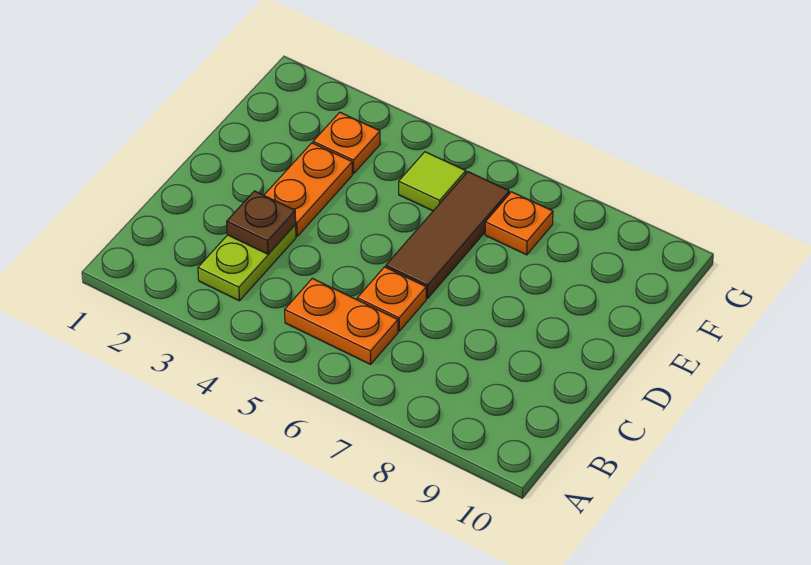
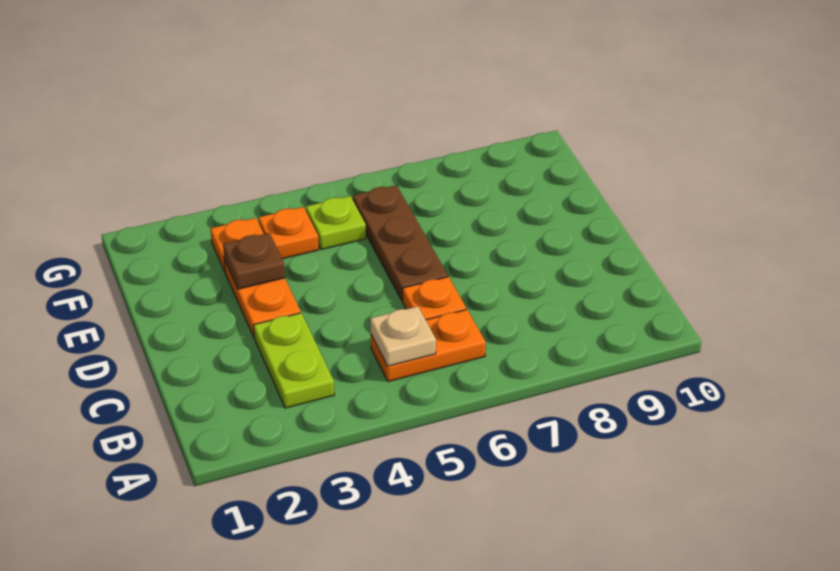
none -> tan plate B5 level 2
brown plate C3 level 2 -> brown plate E3 level 2
brown tile D6:F6 level 1 -> brown plate D6:F6 level 1
lime tile F5 level 1 -> lime plate F5 level 1
orange plate F7 level 1 -> orange plate F4 level 1

